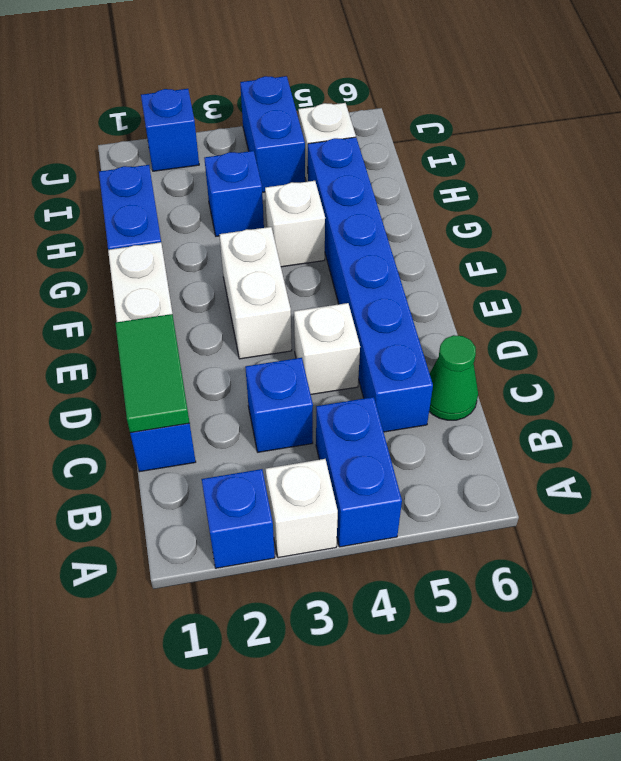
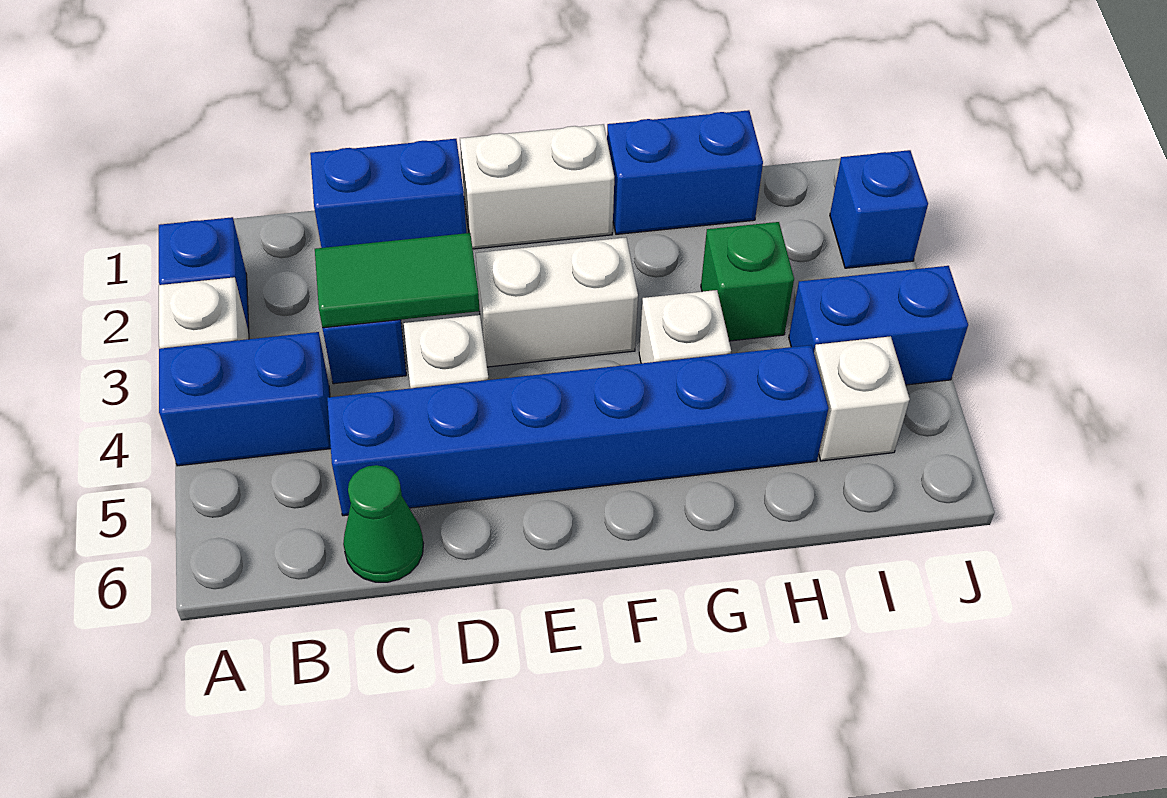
green tile C1:D1 level 2 -> green tile C3:D3 level 2
blue brick H3 level 1 -> green brick H3 level 1

